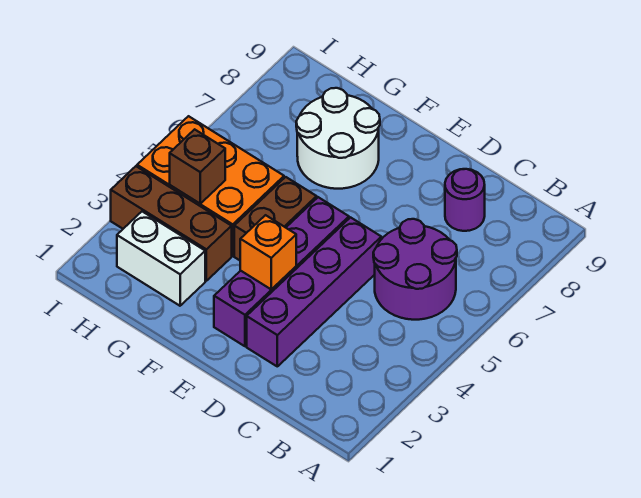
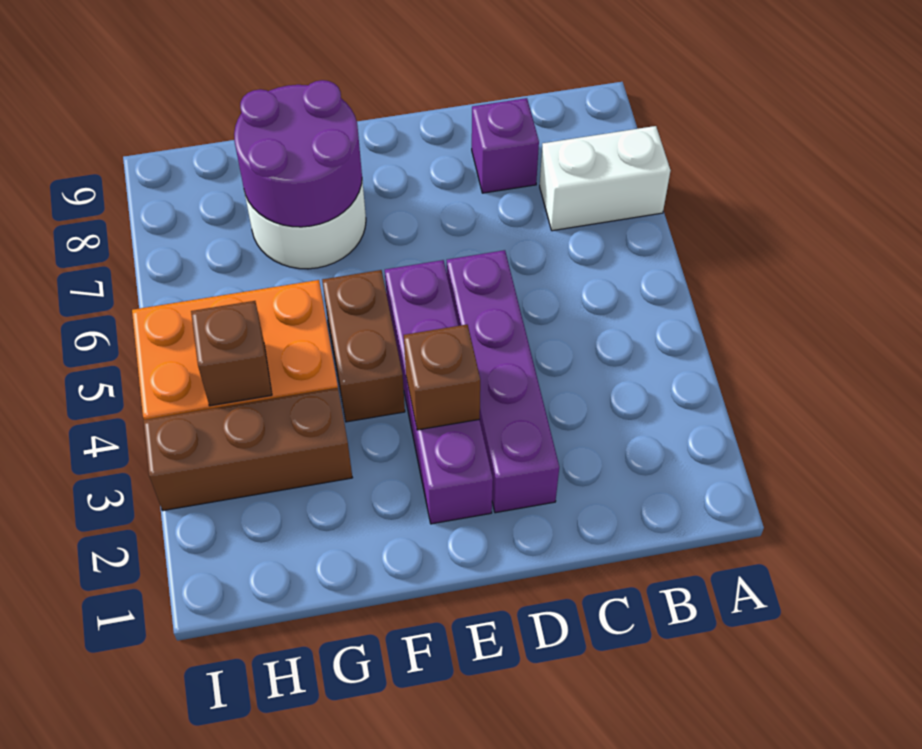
purple round brick B5:C6 level 1 -> purple round brick F7:G8 level 2
purple round brick C8 level 1 -> purple brick C8 level 1
orange brick E3 level 2 -> brown brick E3 level 2
white brick G2:H2 level 1 -> white brick A7:B7 level 1

